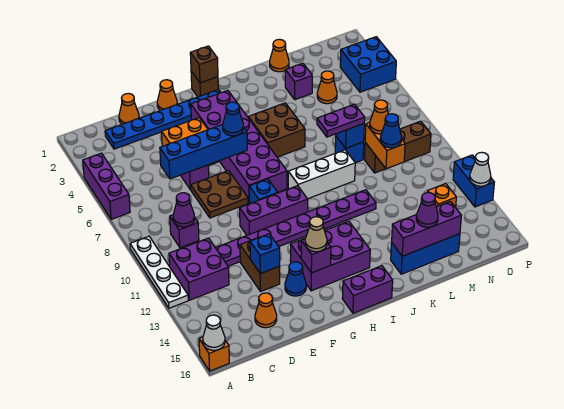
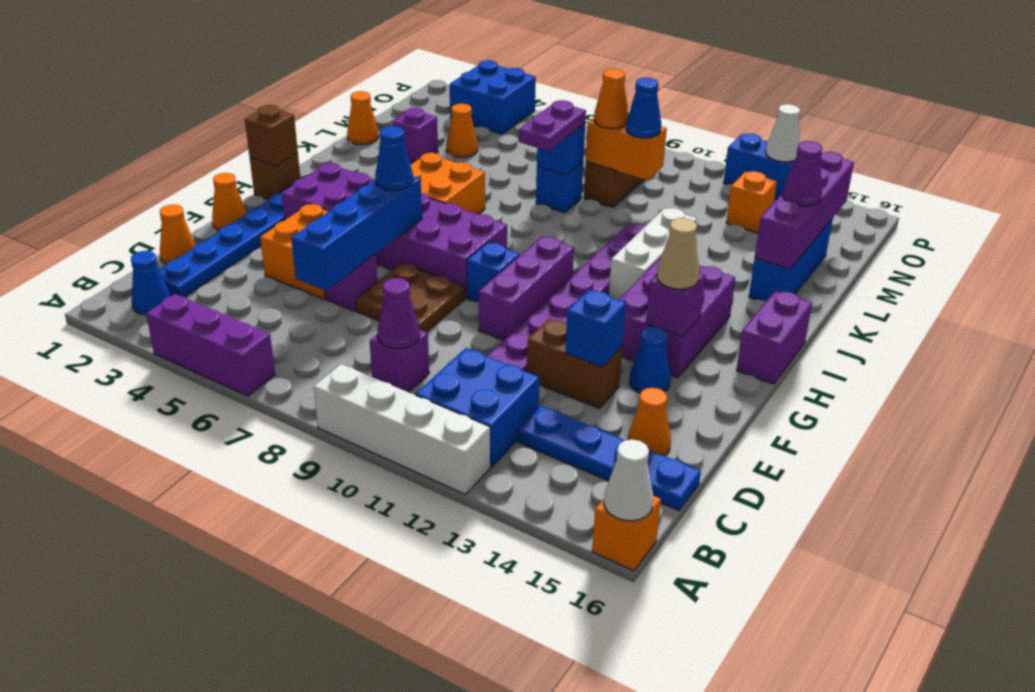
white plate A9:A12 level 1 -> white brick A9:A12 level 1
none -> blue cone B2 level 1
purple brick B11:C12 level 1 -> blue brick B11:C12 level 1
none -> blue plate C13:C16 level 1
brown brick I5:J6 level 1 -> orange brick I5:J6 level 1
white brick I9:K9 level 1 -> white brick I12:K12 level 1
purple brick K15:M15 level 2 -> purple brick K15:N15 level 2

